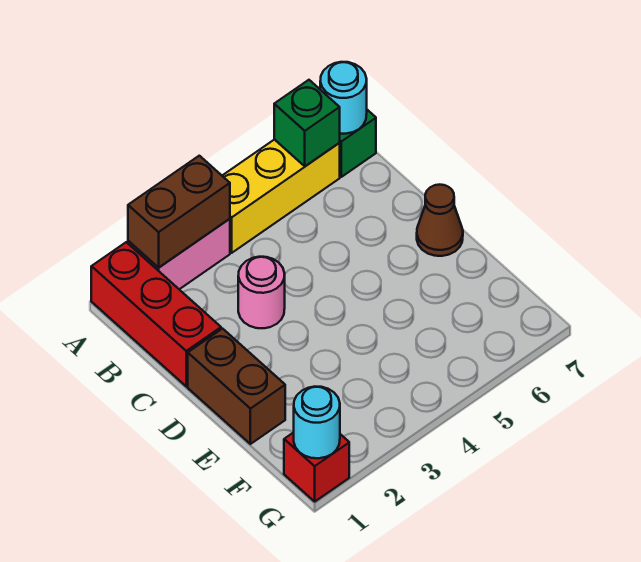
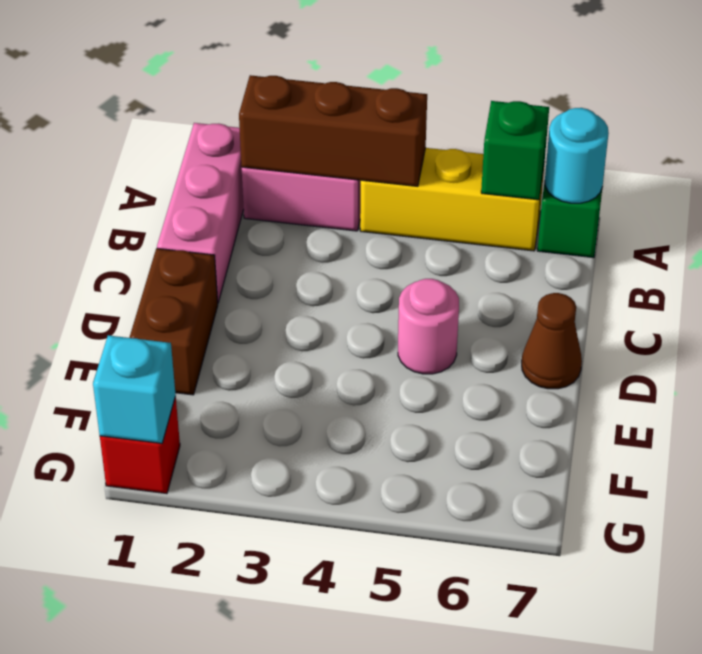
red brick A1:C1 level 1 -> pink brick A1:C1 level 1
brown brick A2:A3 level 2 -> brown brick A2:A4 level 2
pink round brick C3 level 1 -> pink round brick D5 level 1
cyan round brick G1 level 2 -> cyan brick G1 level 2

